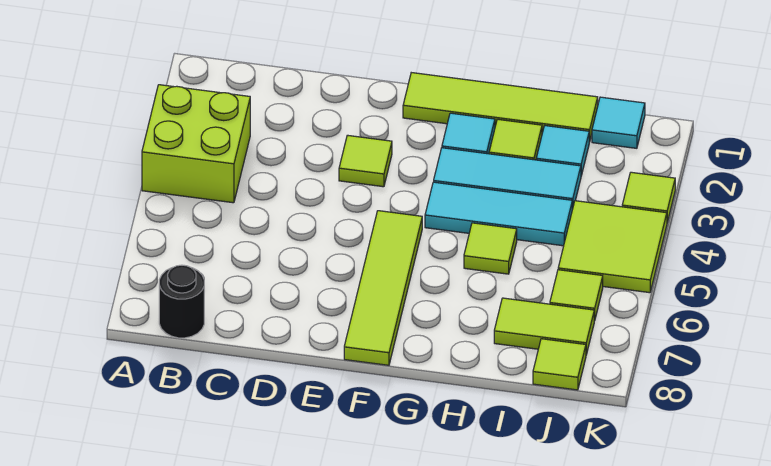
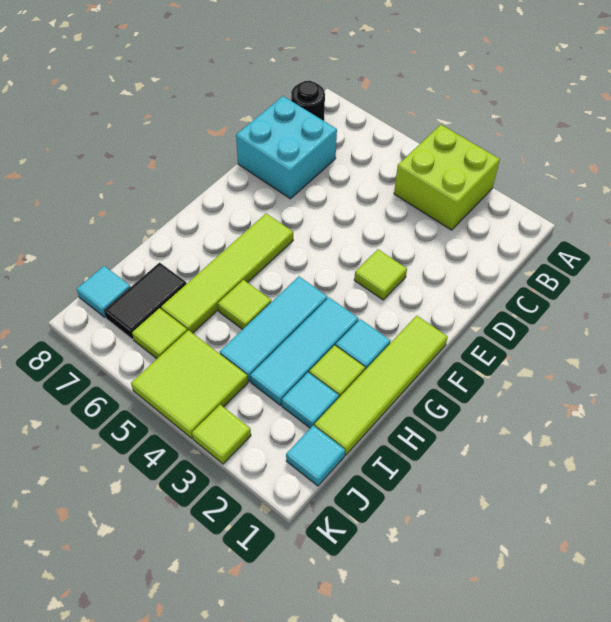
none -> cyan brick C7:D8 level 1
lime tile F5:F8 level 1 -> lime tile F6:I6 level 1
lime tile I7:J7 level 1 -> black tile I7:J7 level 1
lime tile J8 level 1 -> cyan tile J8 level 1

